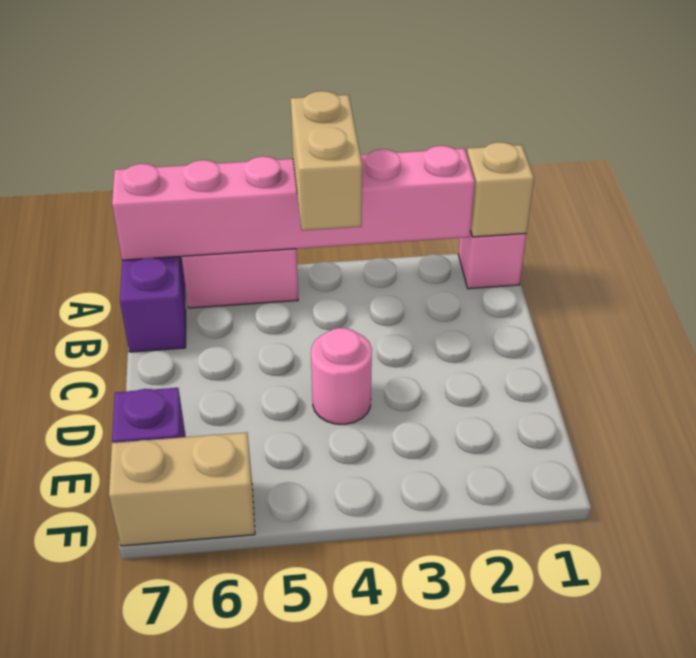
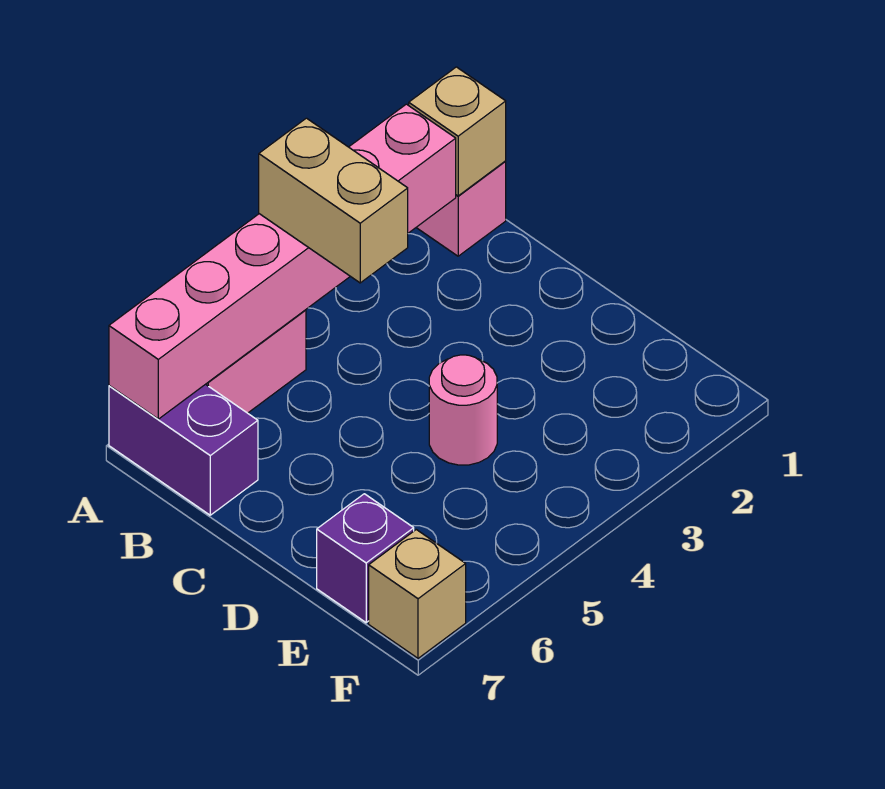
tan brick F6:F7 level 1 -> tan brick F7 level 1

